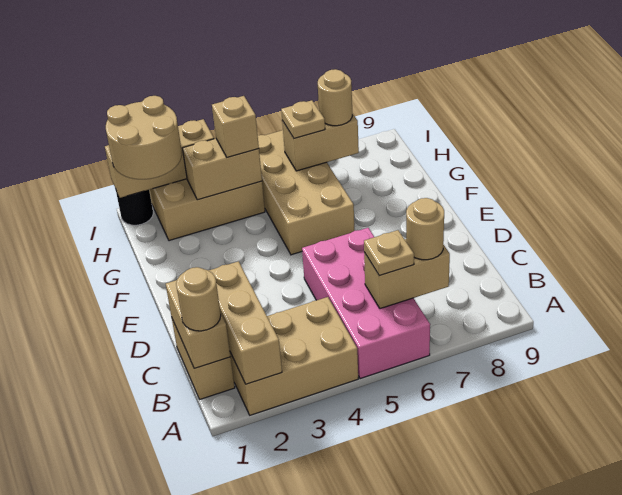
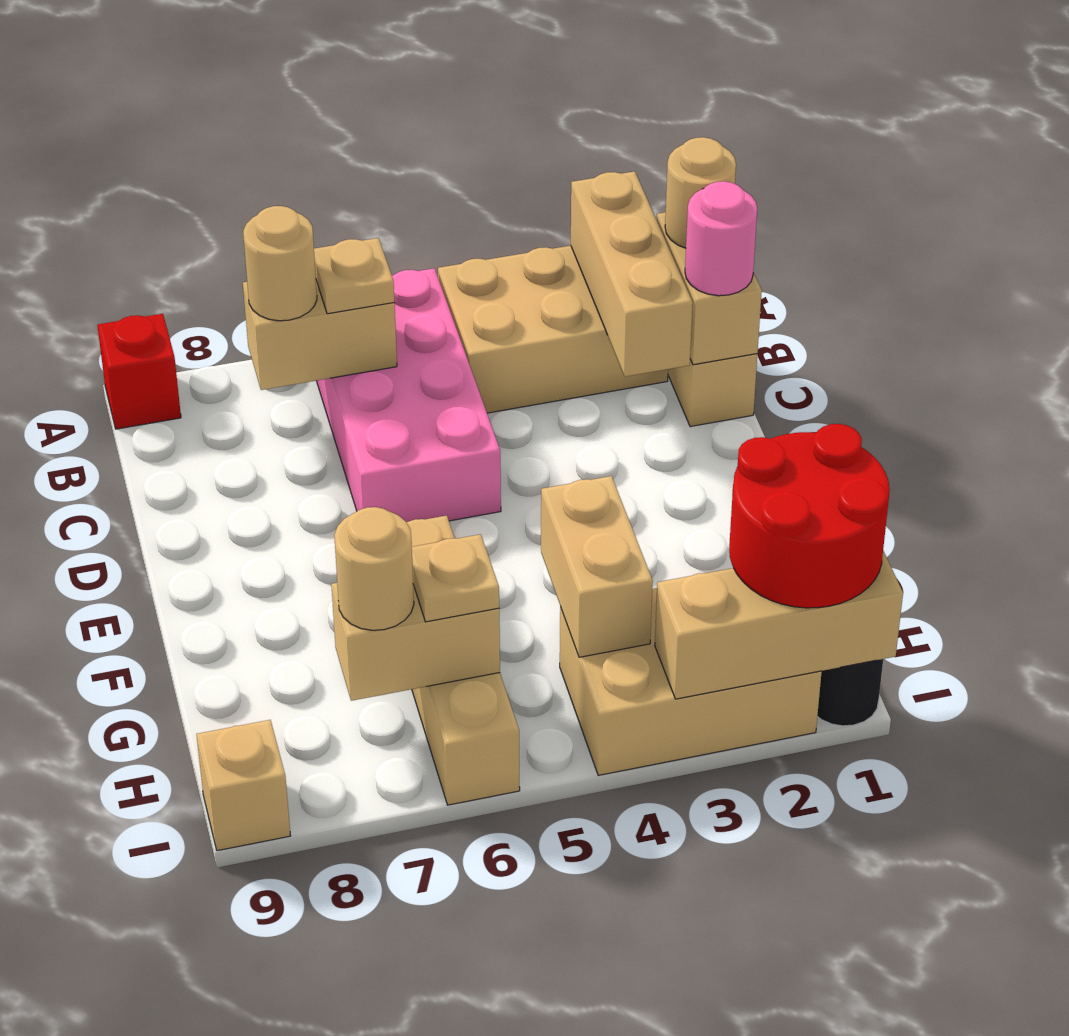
none -> red brick A9 level 1
none -> pink round brick C1 level 3
tan brick F5:I6 level 1 -> tan brick F6:I6 level 1
tan round brick H1:I2 level 3 -> red round brick H1:I2 level 3
tan brick H3:H4 level 2 -> tan brick G4:H4 level 2
tan brick H4 level 3 -> tan brick I9 level 1

